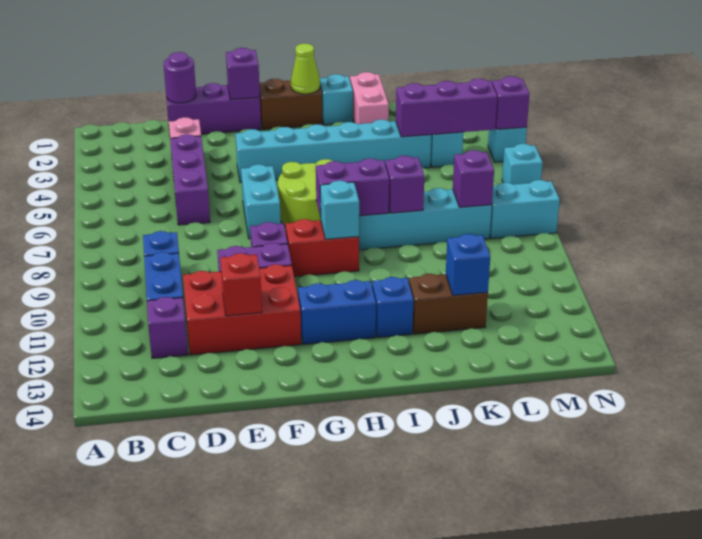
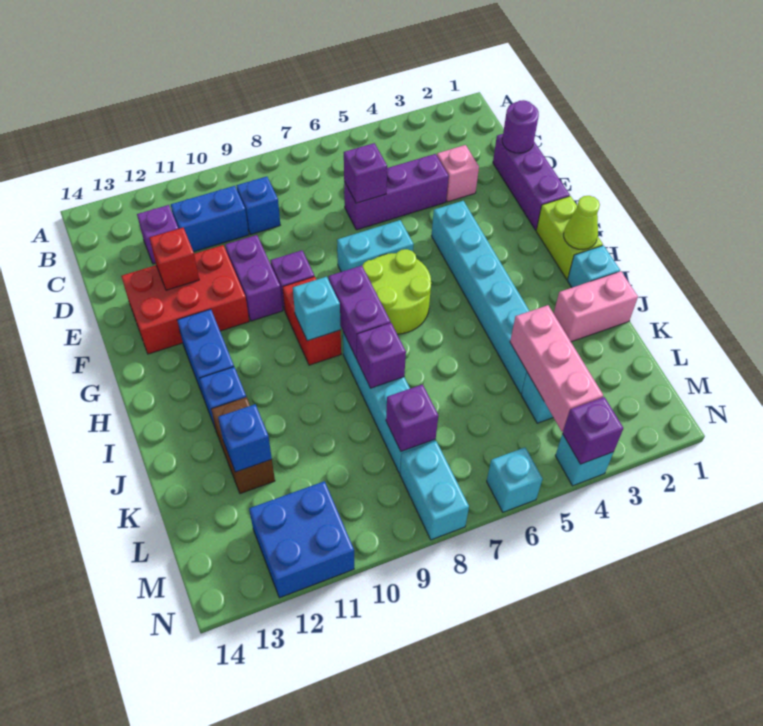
red brick D11:F12 level 1 -> red brick E11:F13 level 1
purple brick F1 level 2 -> purple brick D6 level 2
brown brick G1:H1 level 1 -> lime brick G1:H1 level 1
purple brick K4:M4 level 2 -> pink brick K4:M4 level 2
none -> blue brick M11:N12 level 1

